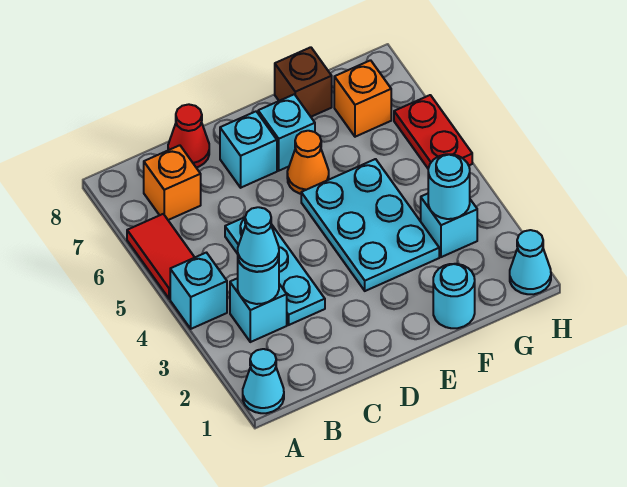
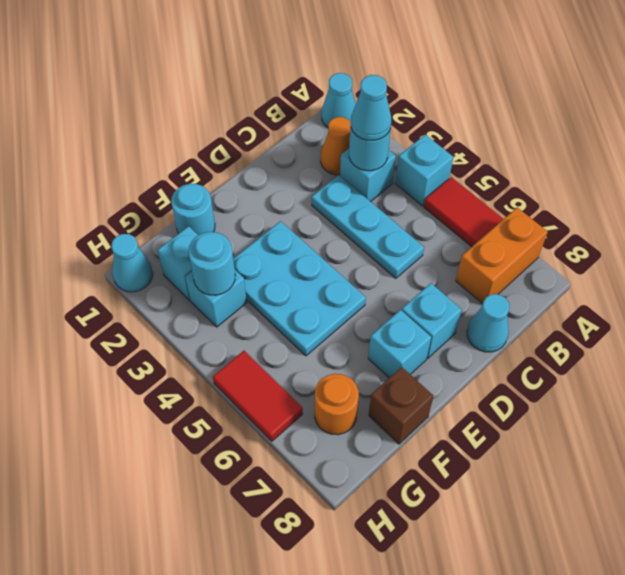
orange brick B7 level 1 -> orange brick A7:B7 level 1
red cone C8 level 1 -> cyan cone C8 level 1
orange cone E6 level 1 -> orange cone B2 level 1
none -> cyan brick G2 level 1
orange brick G7 level 1 -> orange round brick G7 level 1
red plate H5:H6 level 1 -> red tile H5:H6 level 1

